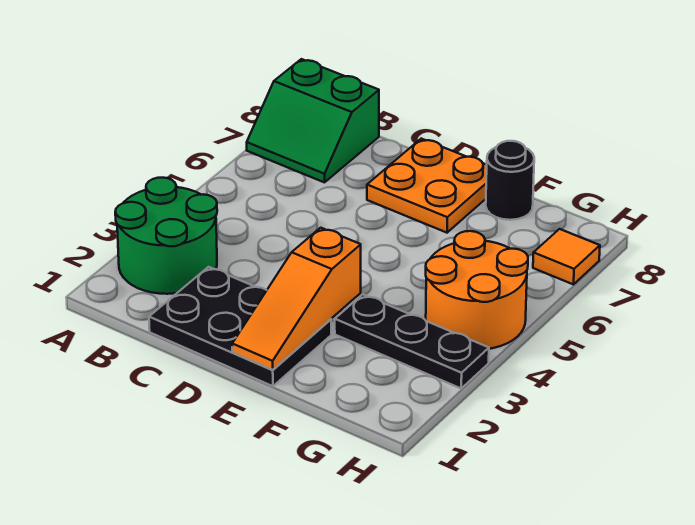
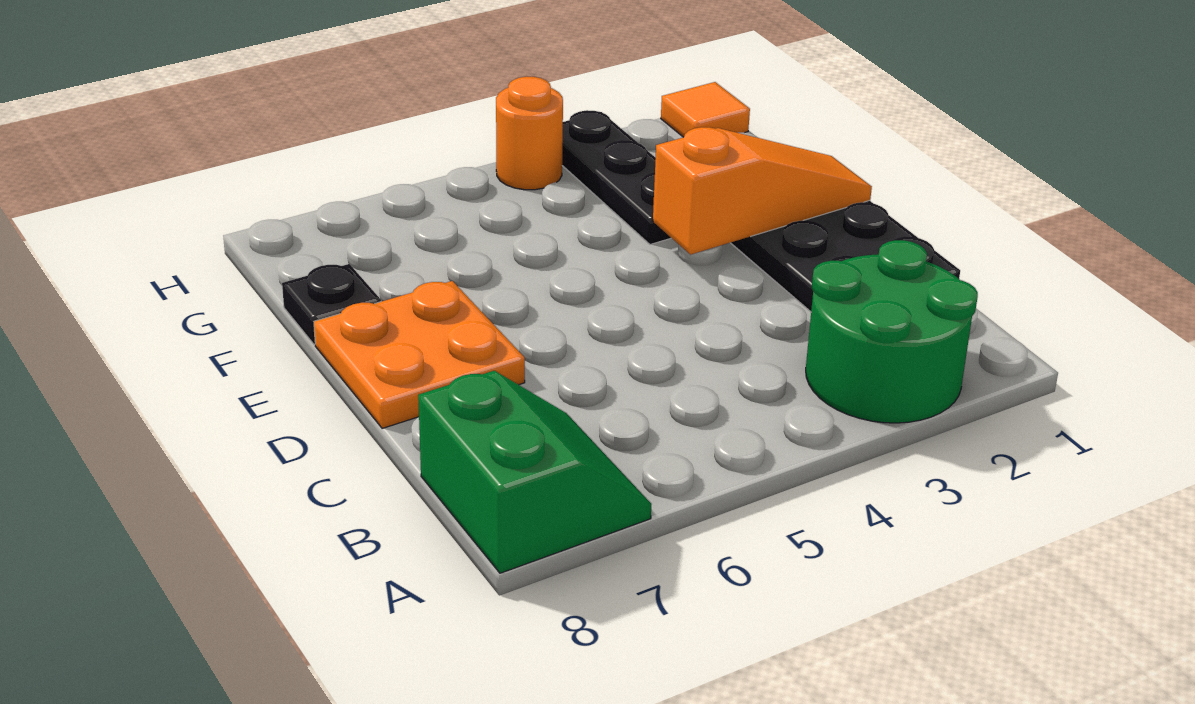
black round brick F8 level 1 -> black plate F8 level 1
orange round brick G4:H5 level 1 -> orange round brick H4 level 1
orange tile H7 level 1 -> orange tile H1 level 1

